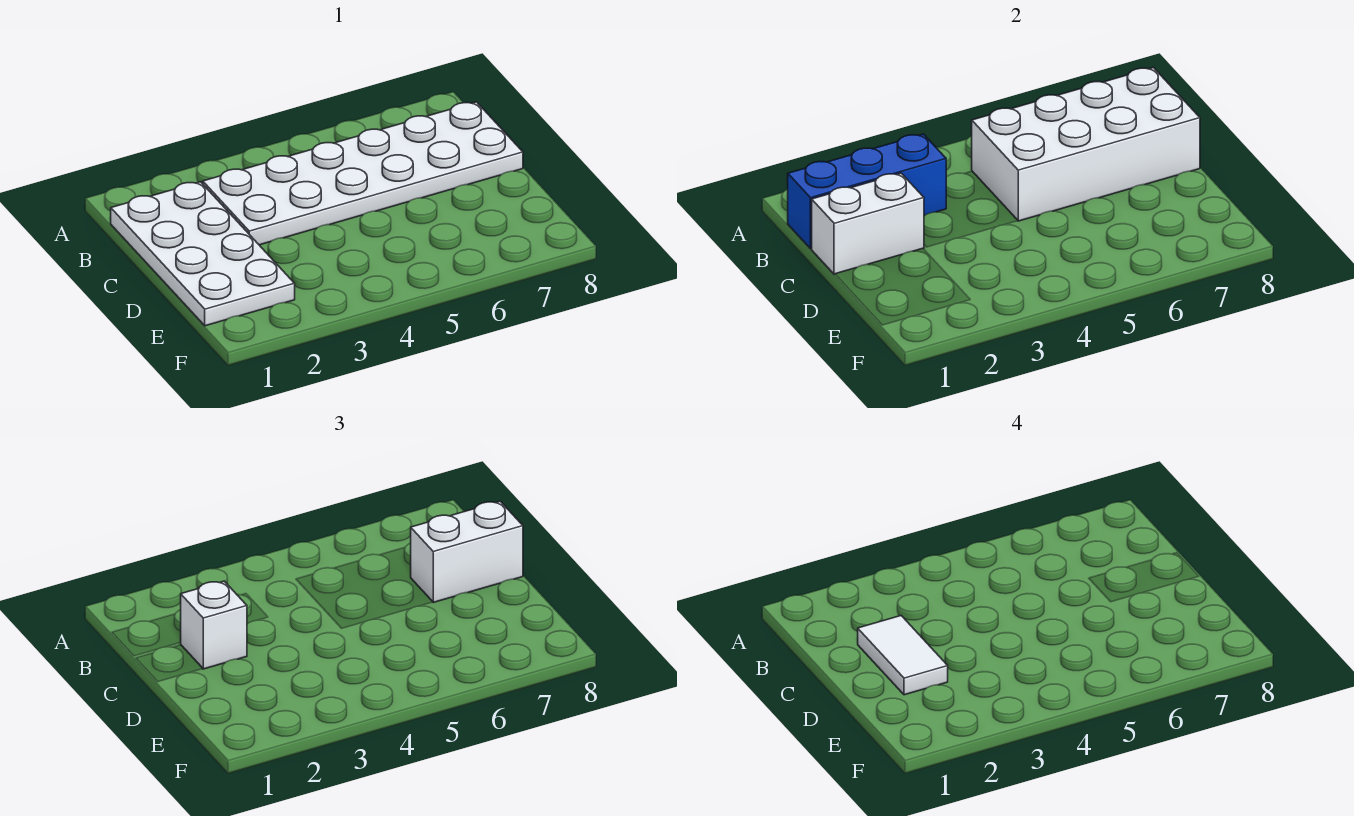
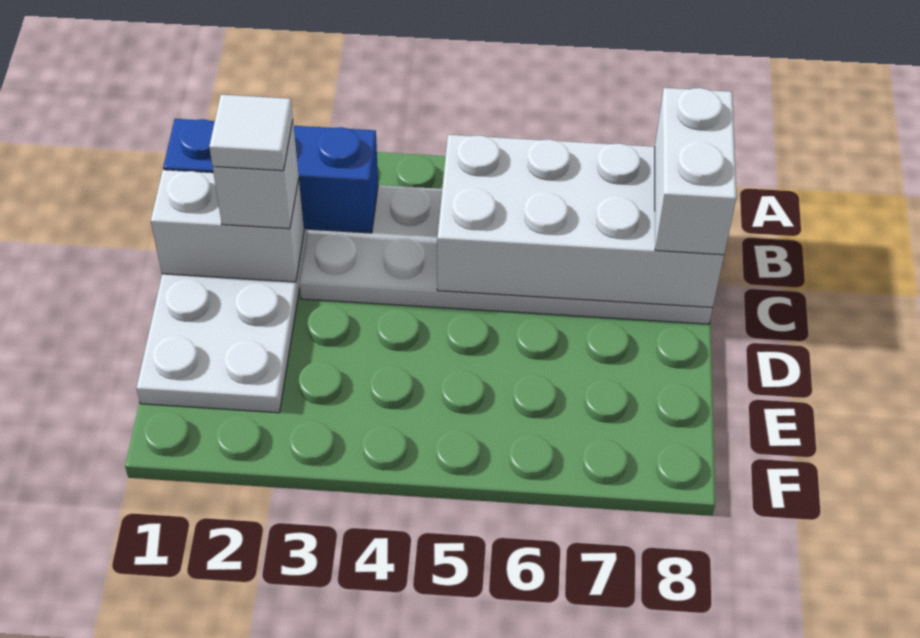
white tile C2:D2 level 4 -> white tile C2 level 4
white brick C7:C8 level 3 -> white brick B8:C8 level 3

